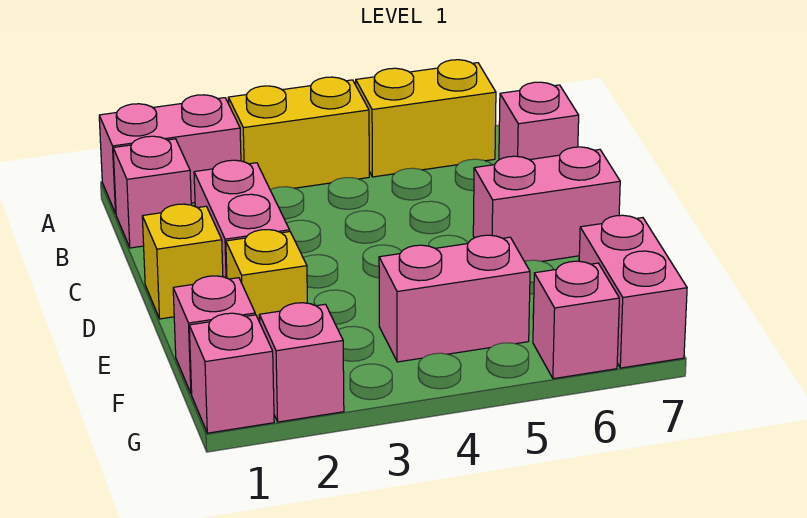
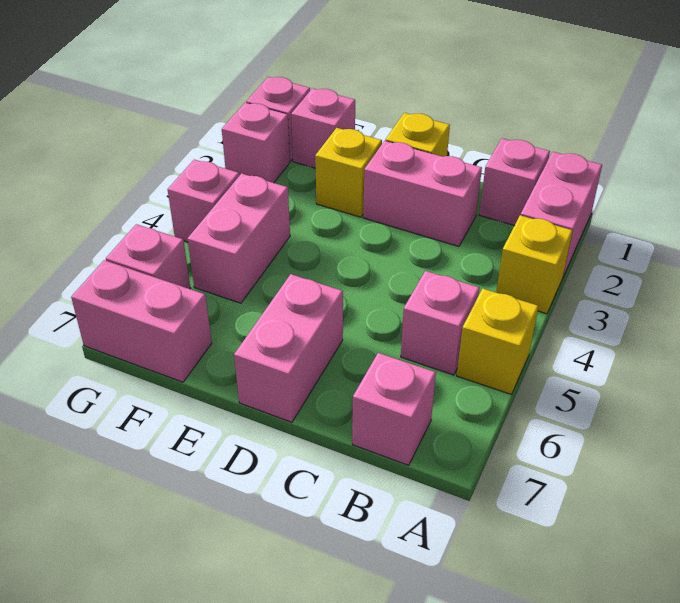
yellow brick A3:A4 level 1 -> yellow brick A3 level 1
yellow brick A5:A6 level 1 -> yellow brick A5 level 1
none -> pink brick B5 level 1
none -> pink brick G4 level 1

